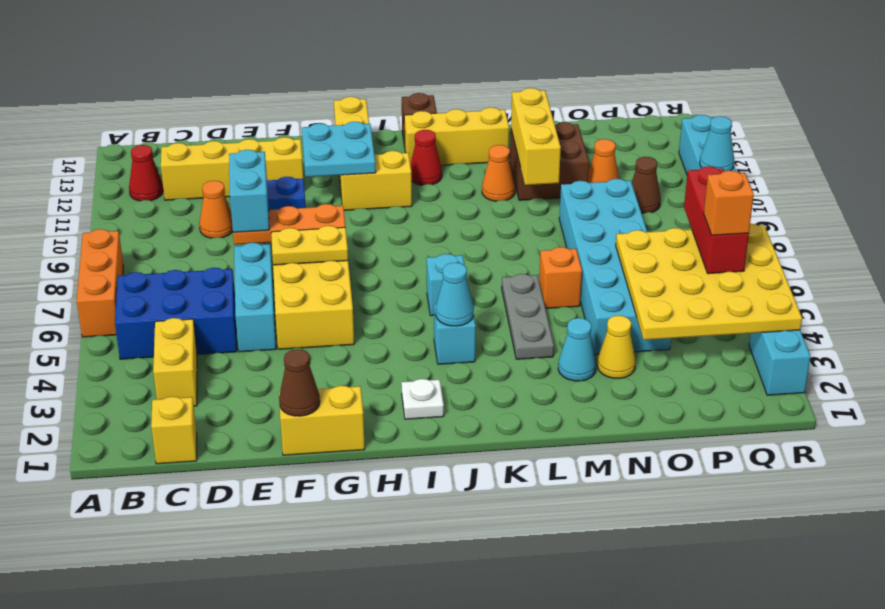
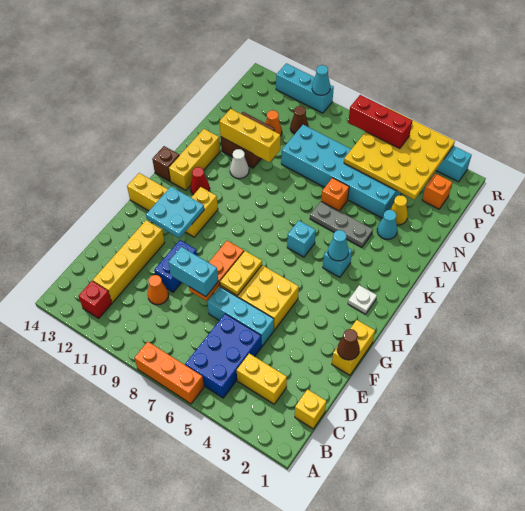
red cone B12 level 1 -> red brick B12 level 1
orange cone L11 level 1 -> white cone L11 level 1
orange brick Q5 level 4 -> orange brick P2 level 1

